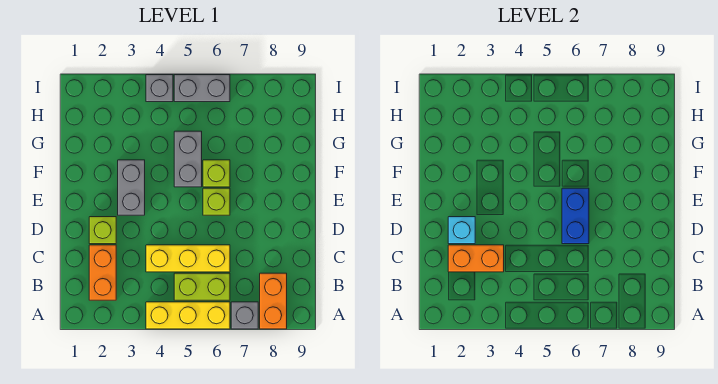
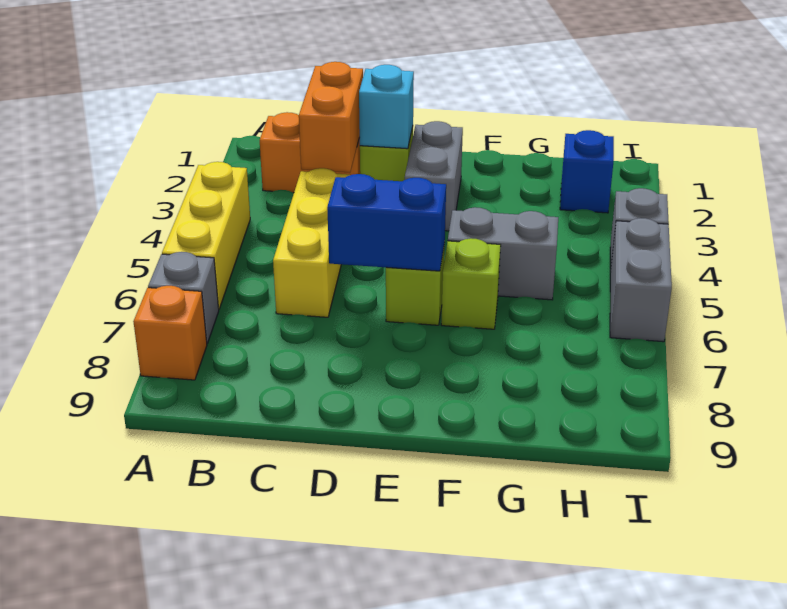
orange brick A8:B8 level 1 -> orange brick A8 level 1
lime brick B5:B6 level 1 -> none
grey brick E3:F3 level 1 -> grey brick E2:E3 level 1
none -> blue brick H2 level 1

